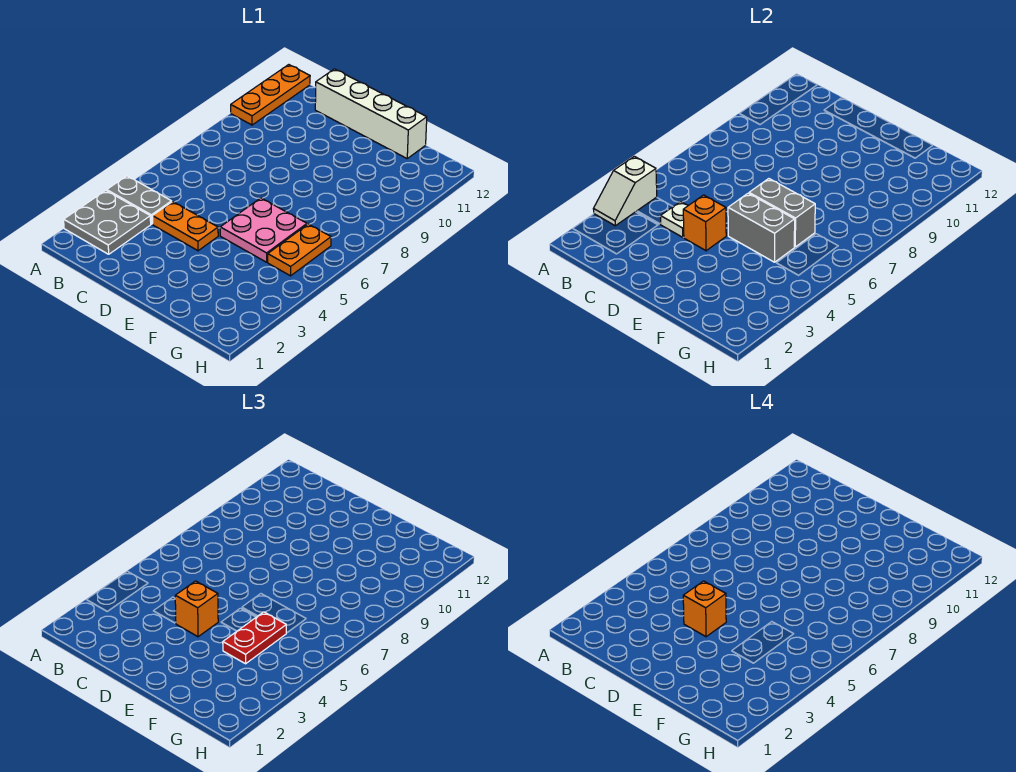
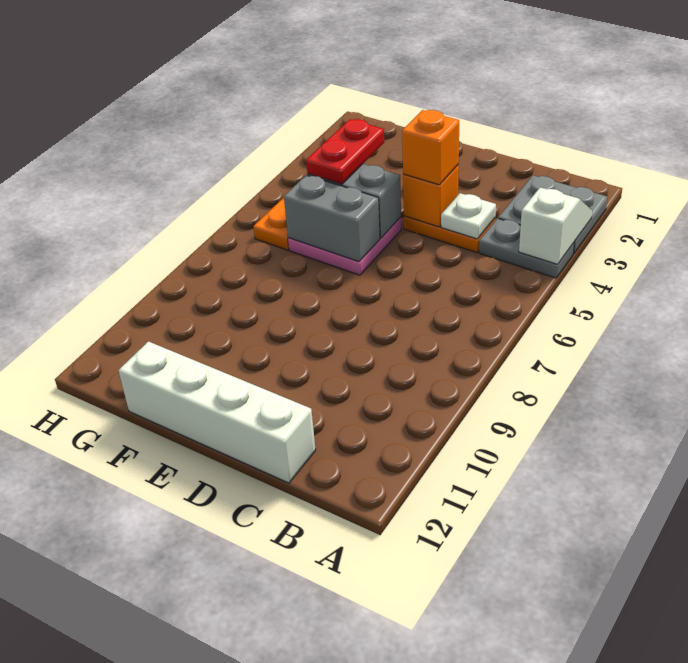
orange plate A10:A12 level 1 -> none
orange brick D4 level 4 -> none

